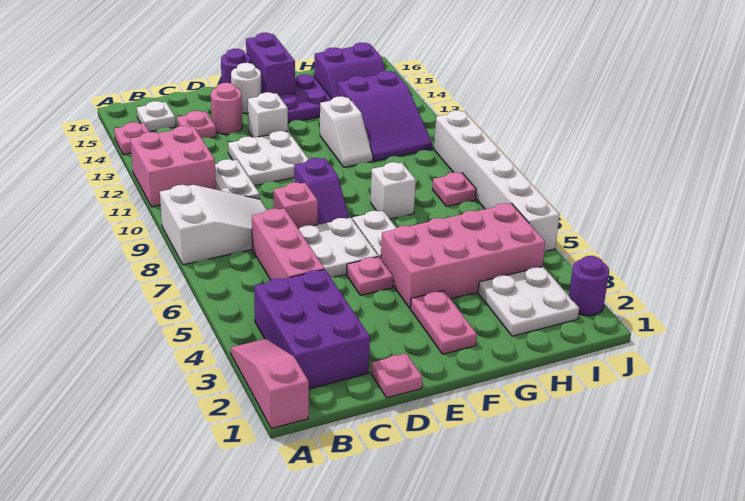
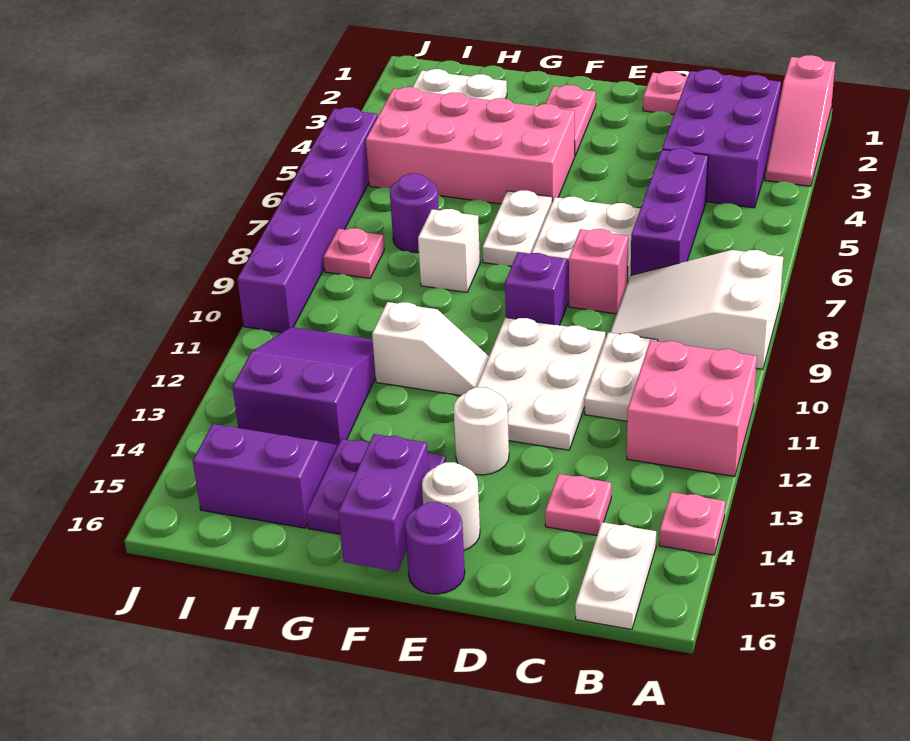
white plate B15 level 1 -> white plate B15:B16 level 1
pink brick C5:C7 level 1 -> purple brick C5:C7 level 1
white plate D11:E12 level 1 -> white plate D10:E12 level 1
pink round brick D14 level 1 -> none
pink plate E5 level 1 -> none
white brick E13 level 1 -> white round brick E13 level 1
white slope G11:G12 level 1 top 12 -> white slope F11:G11 level 1 top G
purple round brick J2 level 1 -> purple round brick H7 level 1
white brick J5:J10 level 1 -> purple brick J5:J10 level 1

